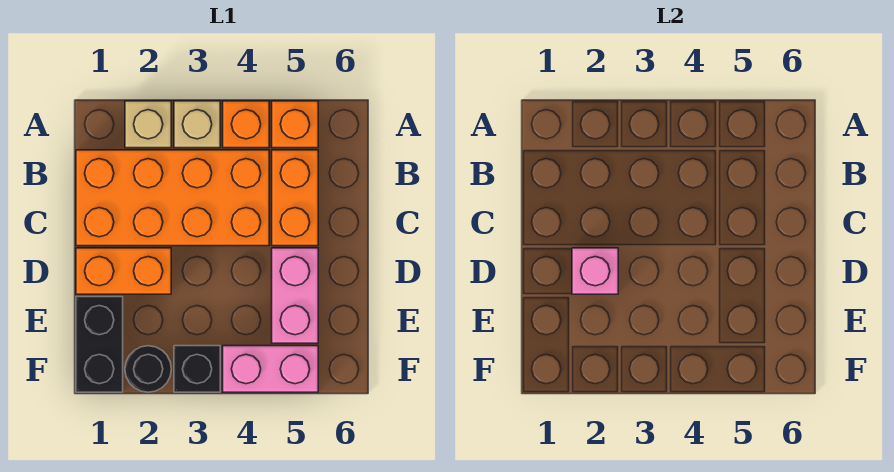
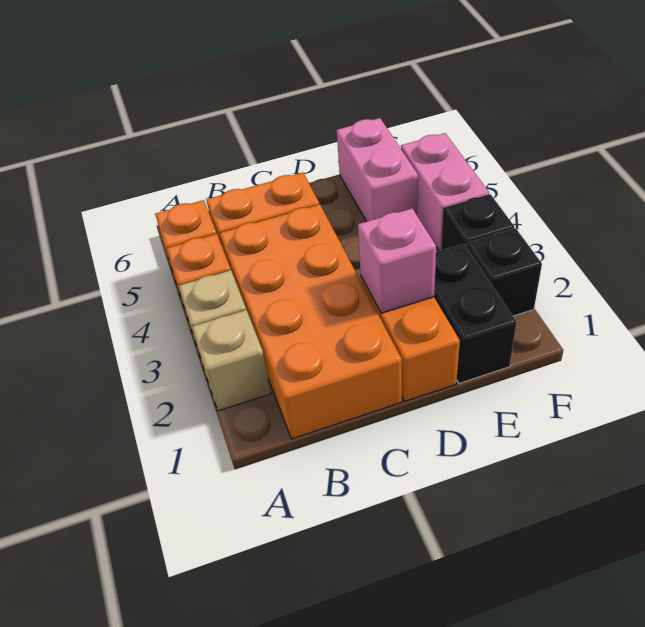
pink brick D5:E5 level 1 -> pink brick E5:E6 level 1
black brick E1:F1 level 1 -> black brick E1:E2 level 1
black round brick F2 level 1 -> black brick F2 level 1

